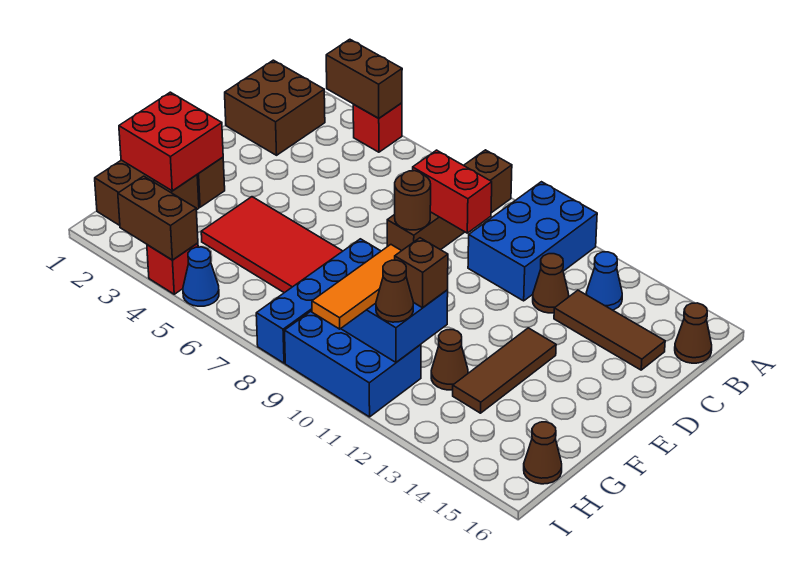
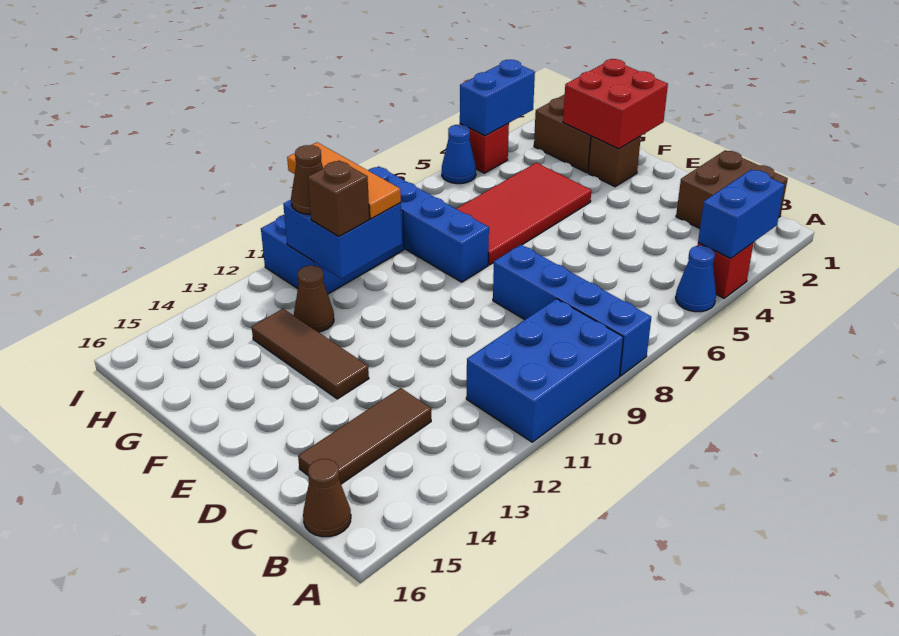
brown brick A3:A4 level 2 -> blue brick A3:A4 level 2
brown brick A8:D8 level 1 -> blue brick A8:D8 level 1
blue brick A10:C11 level 1 -> blue brick A9:B11 level 1
blue cone B13 level 1 -> blue cone A5 level 1
red brick C8:C9 level 2 -> none
brown cone C12 level 1 -> none
brown round brick D8 level 2 -> none
brown cone H16 level 1 -> none
brown brick I3:I4 level 2 -> blue brick I3:I4 level 2

